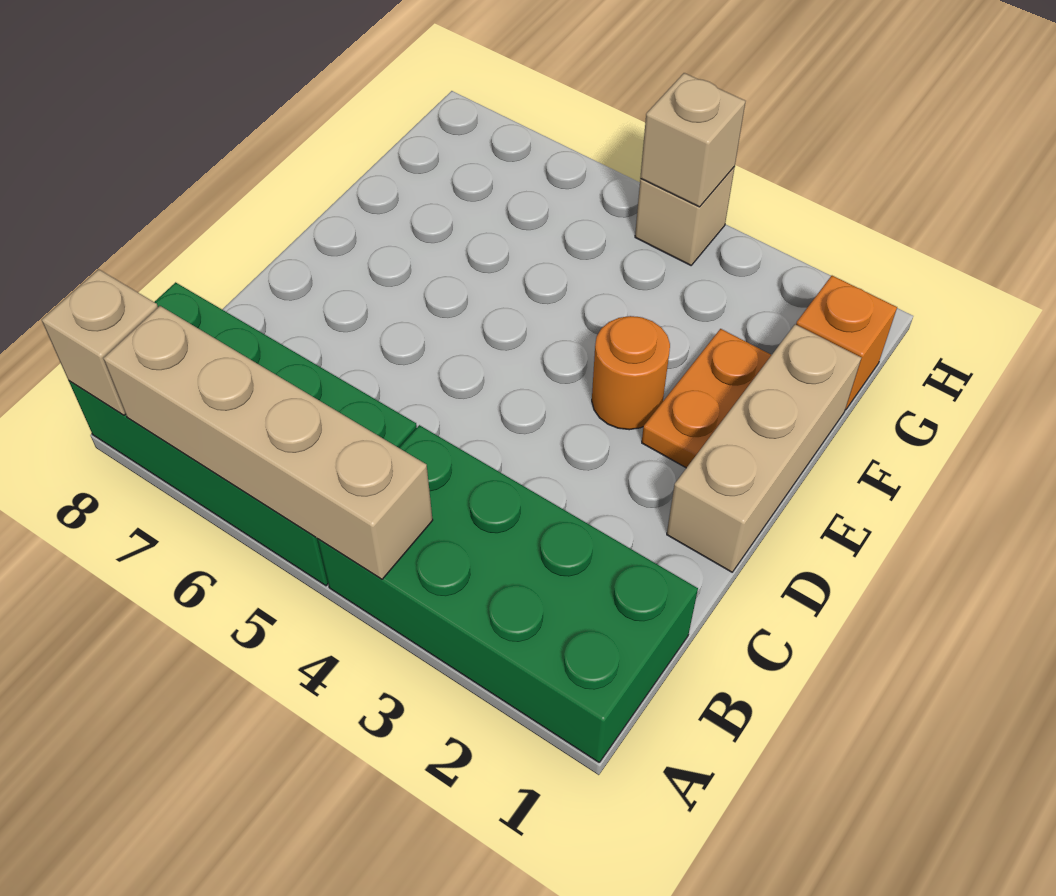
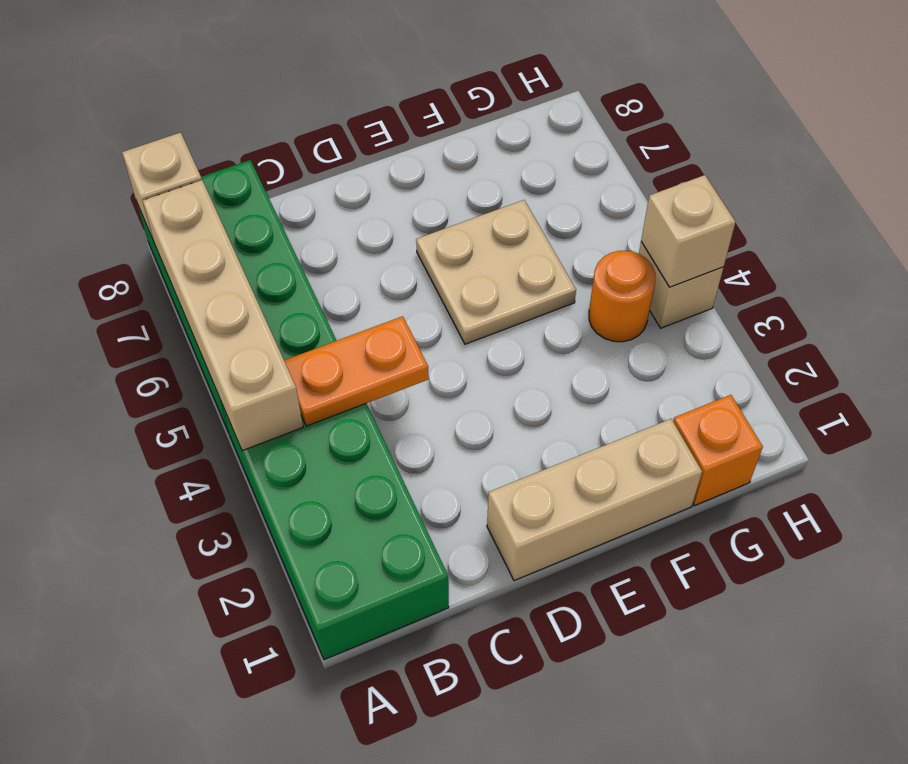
orange plate E2:F2 level 1 -> orange plate B4:C4 level 2
orange round brick E3 level 1 -> orange round brick G4 level 1
none -> tan plate E5:F6 level 1

